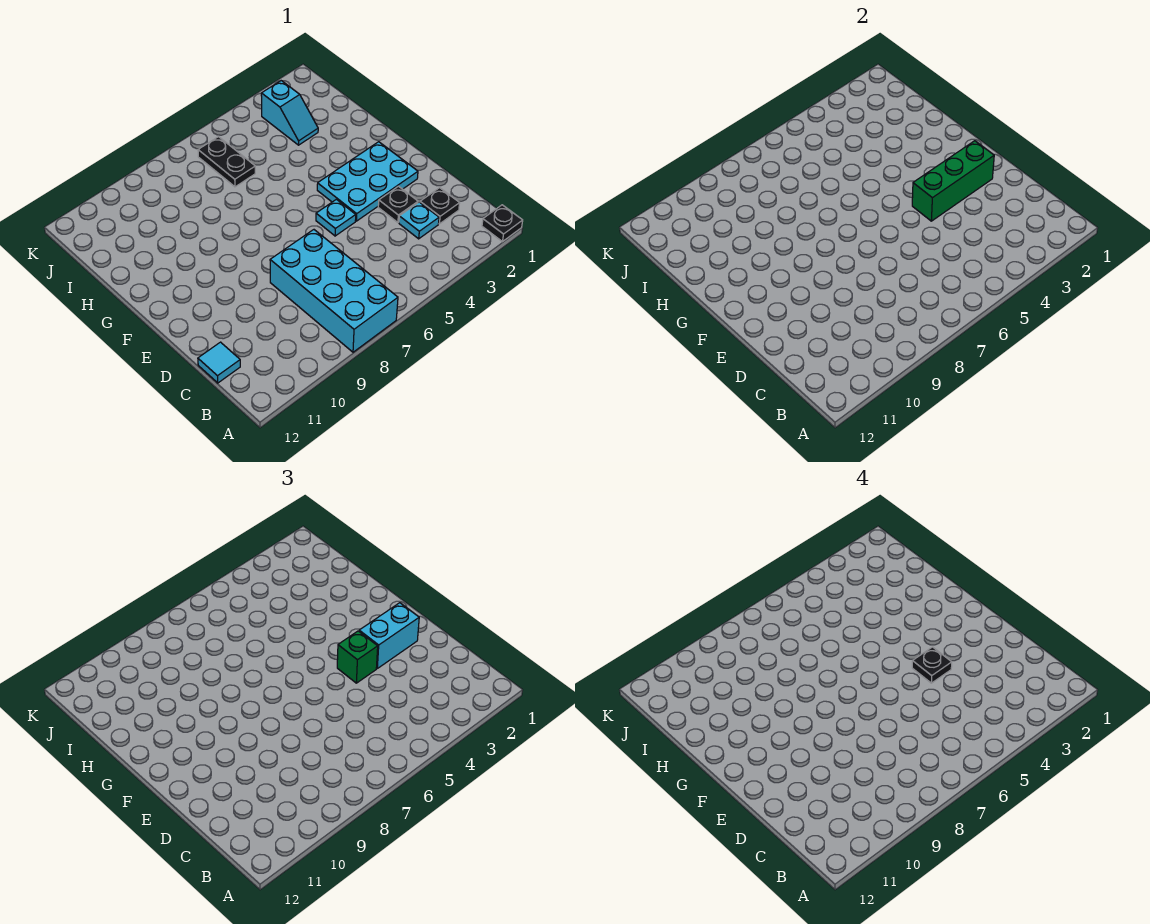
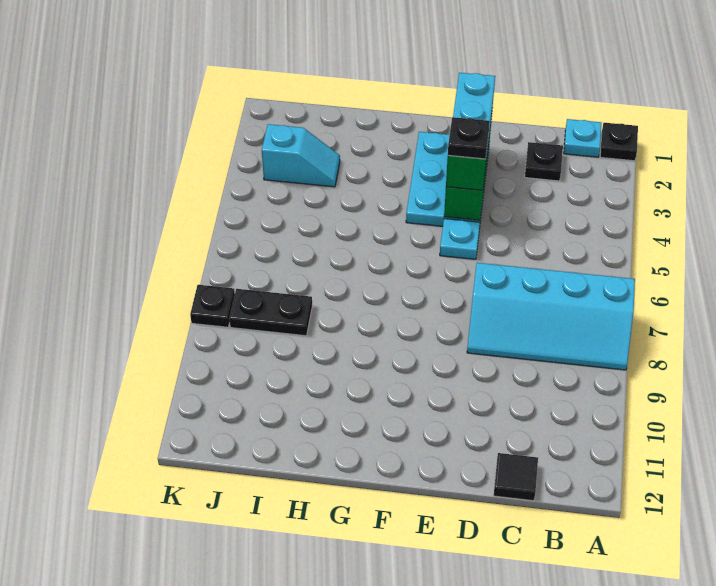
cyan brick A7:D8 level 1 -> cyan slope A7:D8 level 1 top 7
cyan plate C3 level 1 -> cyan plate B1 level 1
cyan tile C12 level 1 -> black tile C12 level 1
black plate D3 level 1 -> black plate K8 level 1
black plate I6:J6 level 1 -> black plate I8:J8 level 1

